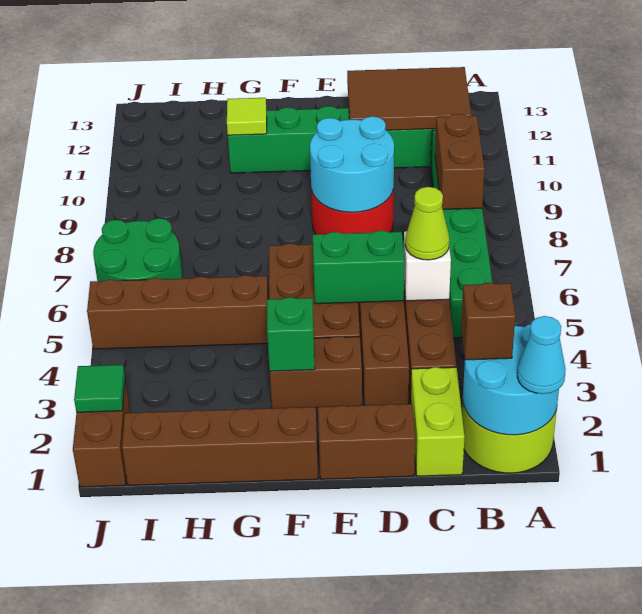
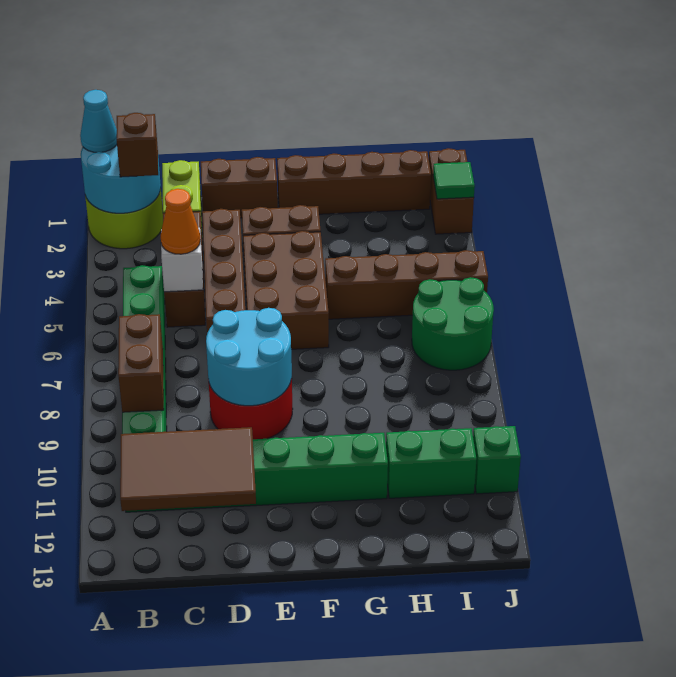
lime cone C5 level 3 -> orange cone C5 level 3
green brick D5:E5 level 2 -> green brick H11:I11 level 1
green brick F3 level 2 -> green brick J11 level 1
lime tile G11 level 2 -> none

